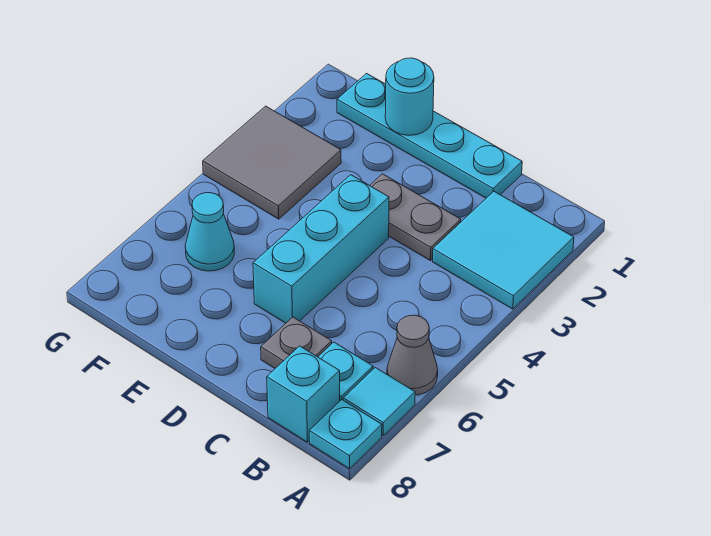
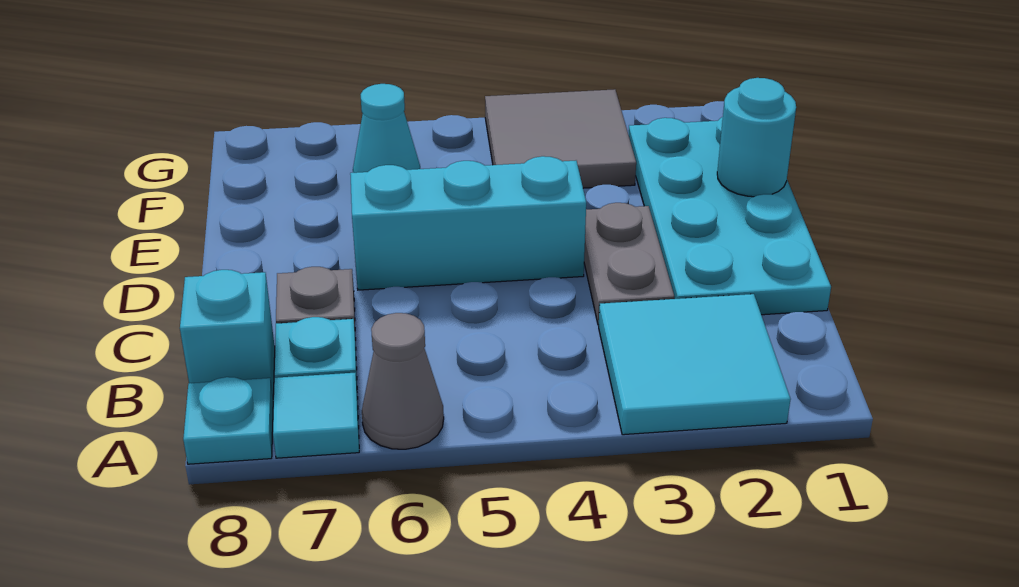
cyan plate C1:F1 level 1 -> cyan plate C1:F2 level 1

